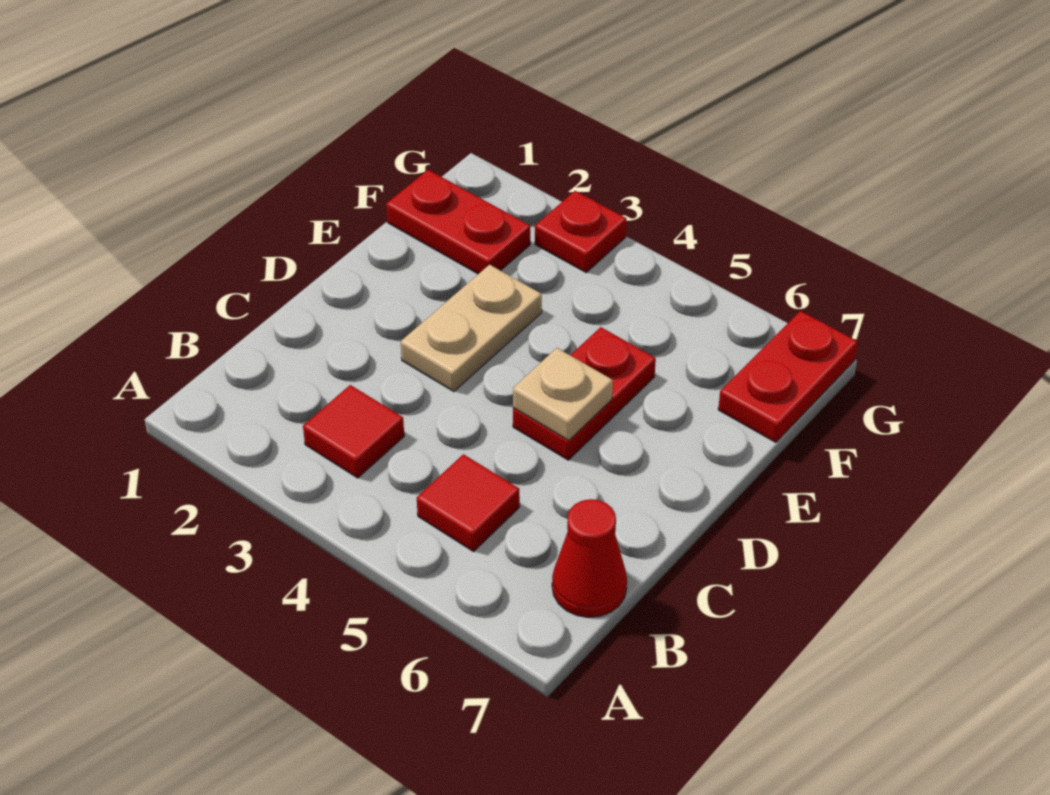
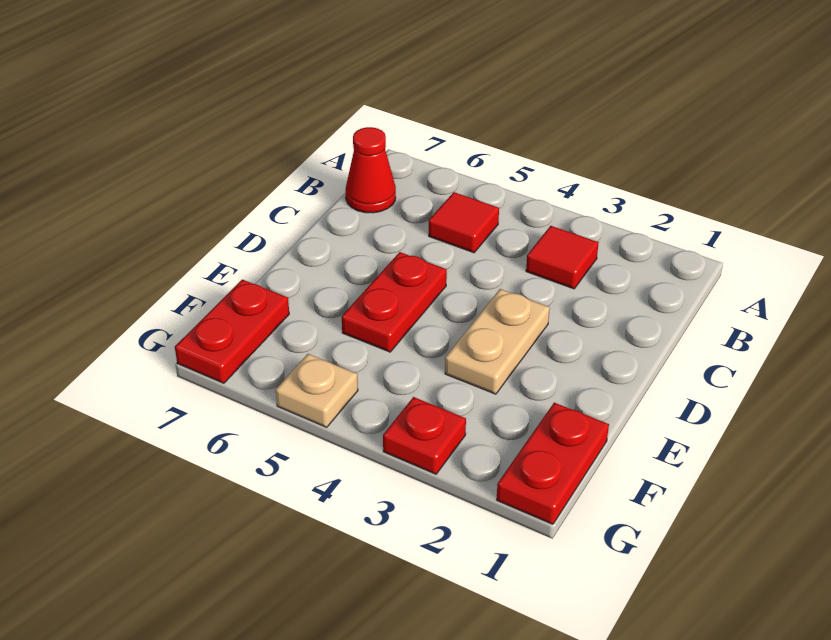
tan plate D5 level 2 -> tan plate G5 level 1
red plate F1:F2 level 1 -> red plate F1:G1 level 1

